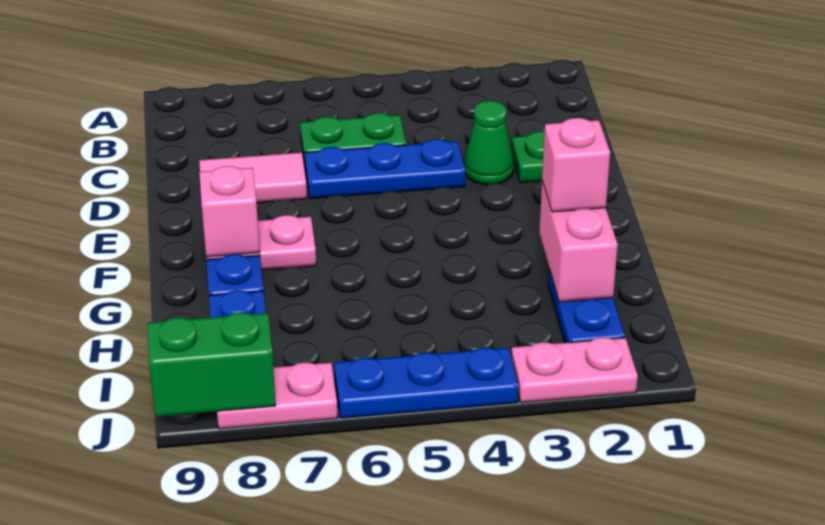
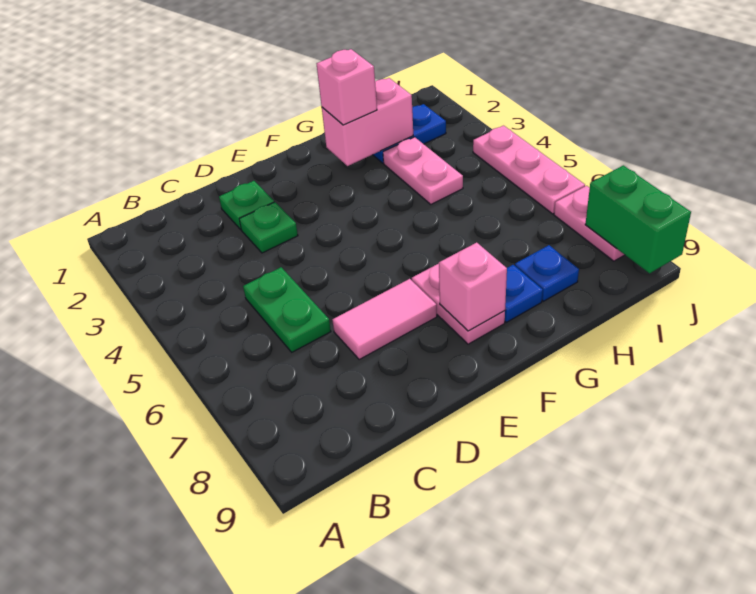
green cone D3 level 1 -> green plate D3 level 1
blue plate D4:D6 level 1 -> none
pink tile D7:D8 level 1 -> pink tile D7:E7 level 1
pink plate J2:J3 level 1 -> pink plate H3:H4 level 1
blue plate J4:J6 level 1 -> pink plate J4:J6 level 1

